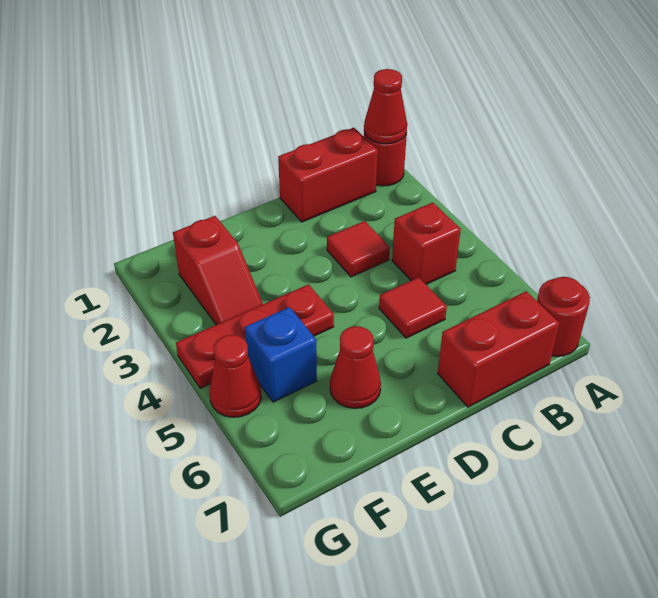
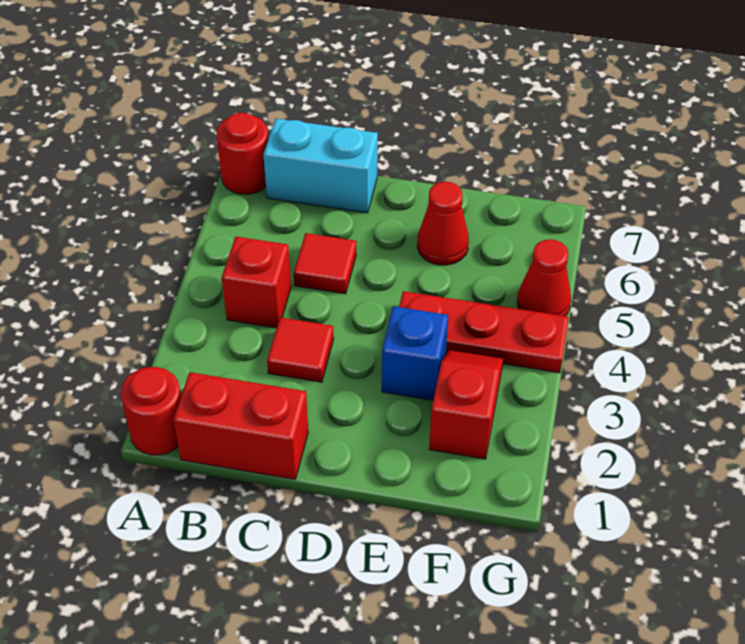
red cone A1 level 2 -> none
red brick B7:C7 level 1 -> cyan brick B7:C7 level 1
blue brick F5 level 1 -> blue brick E3 level 1

